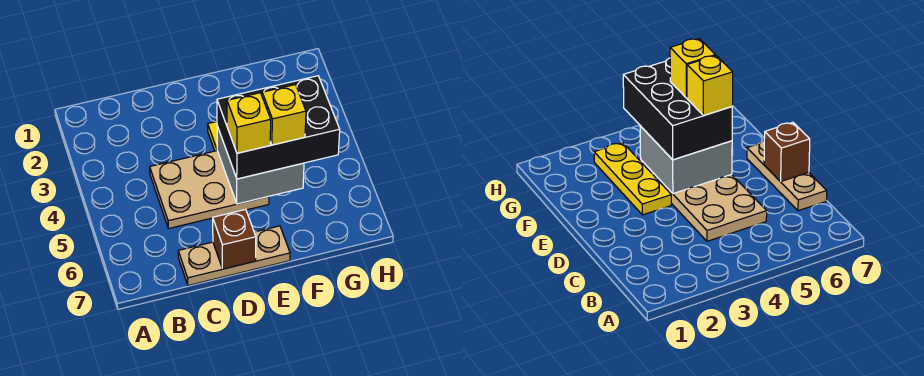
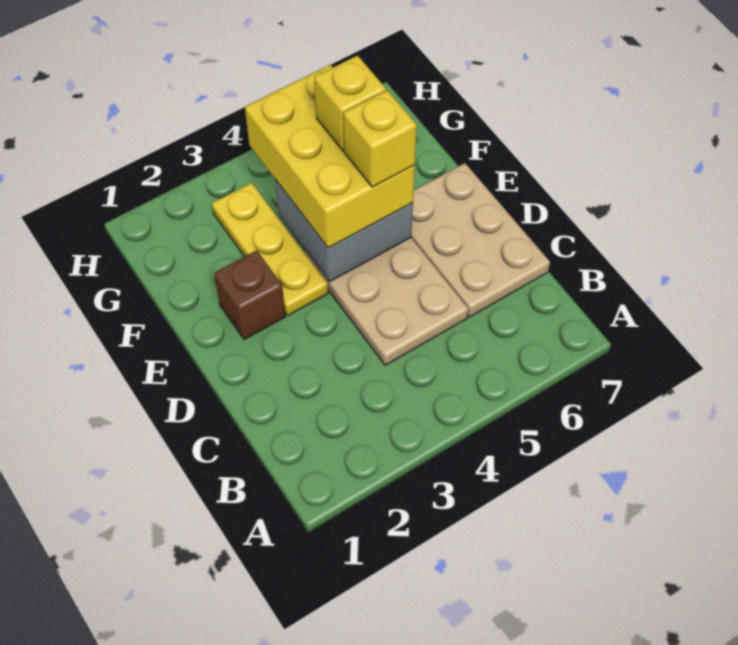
tan plate C7:E7 level 1 -> tan plate C6:E7 level 1
brown brick D7 level 2 -> brown brick E2 level 1
black brick E4:G5 level 3 -> yellow brick E4:G5 level 3

